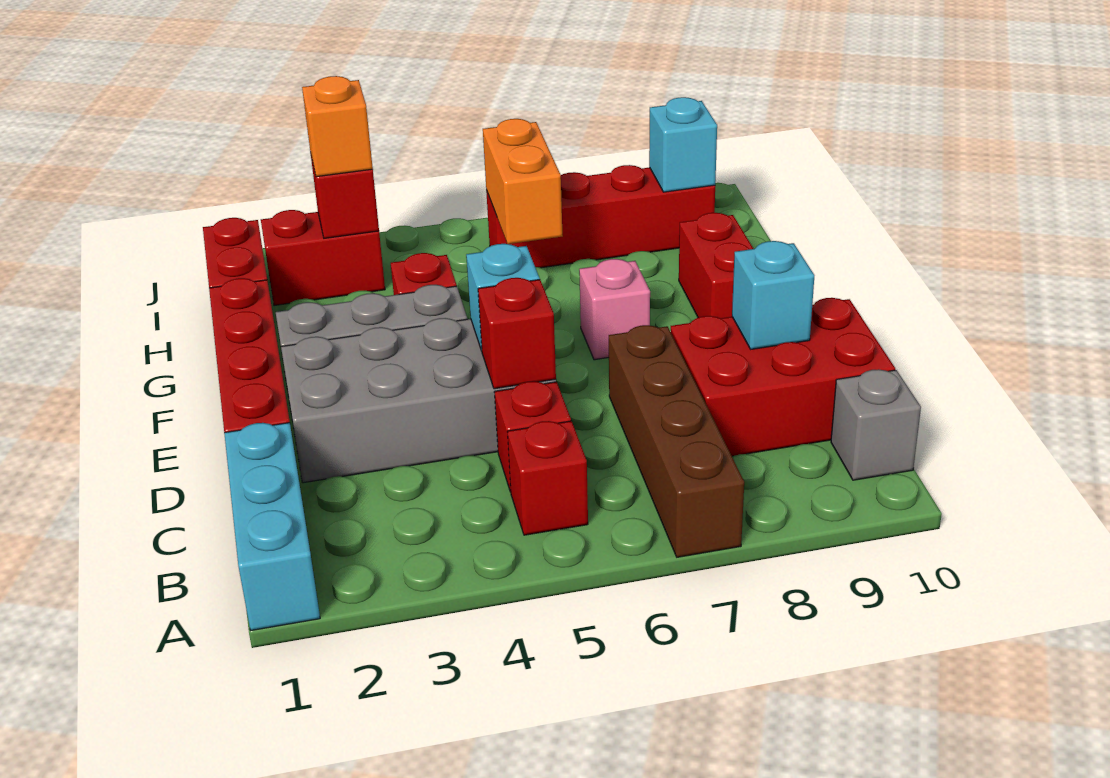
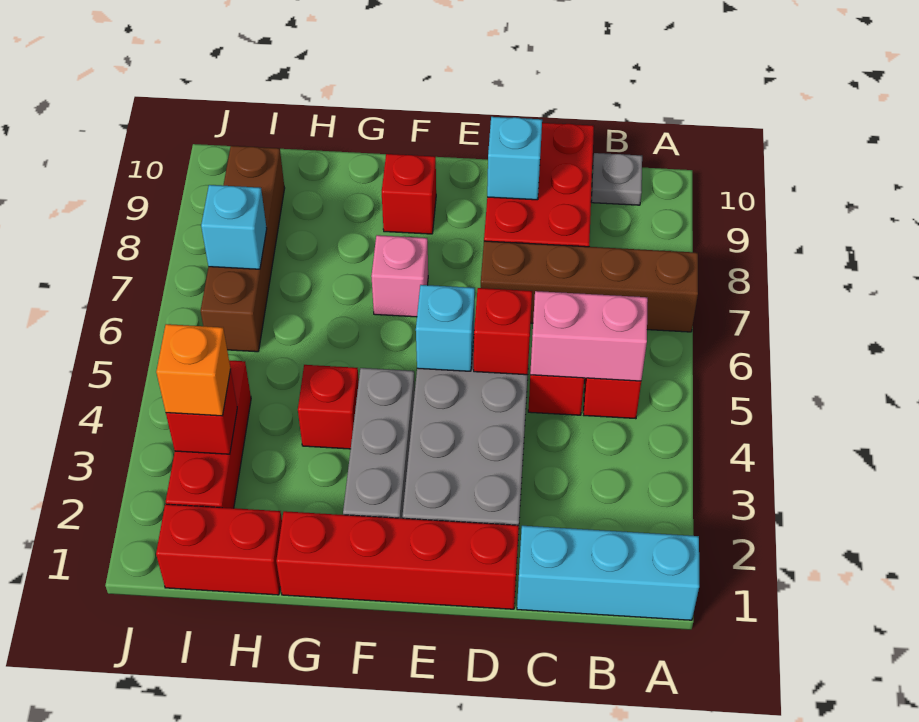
none -> pink brick B5:C5 level 2
grey brick B10 level 1 -> grey plate B10 level 1
red brick F9:G9 level 1 -> red brick F9 level 1
orange brick H6:I6 level 2 -> none
red brick I2:I3 level 1 -> red brick I2:I4 level 1
red brick I6:I9 level 1 -> brown brick I6:I9 level 1
cyan brick I9 level 2 -> cyan brick I7 level 2

